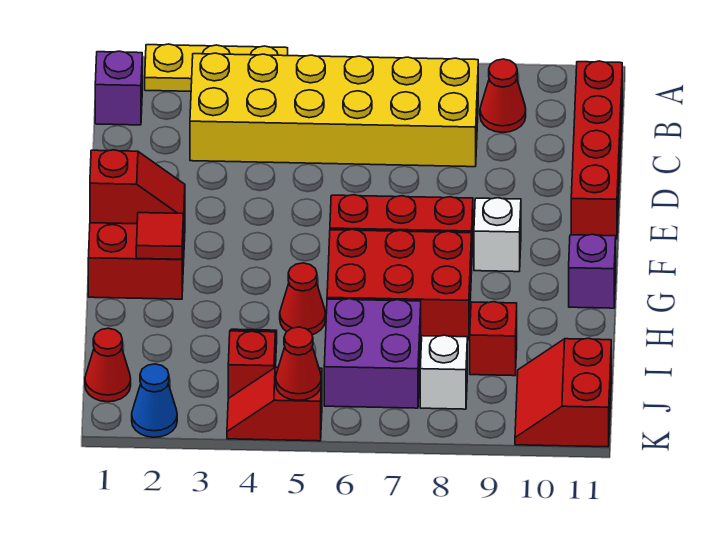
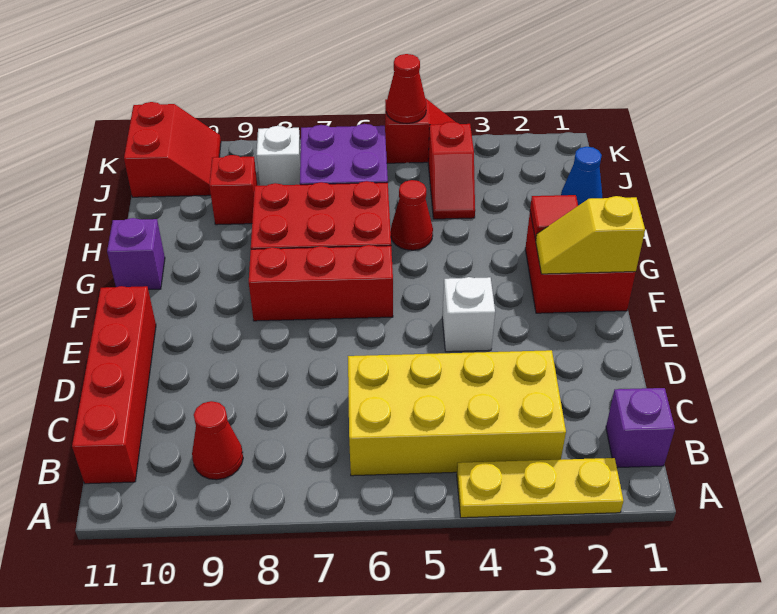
yellow brick B3:C8 level 1 -> yellow brick B3:C6 level 1
red slope F1:F2 level 2 top 1 -> yellow slope F1:F2 level 2 top 1
white brick F9 level 1 -> white brick E4 level 1
red cone J1 level 1 -> none
blue cone K2 level 1 -> blue cone I1 level 1

